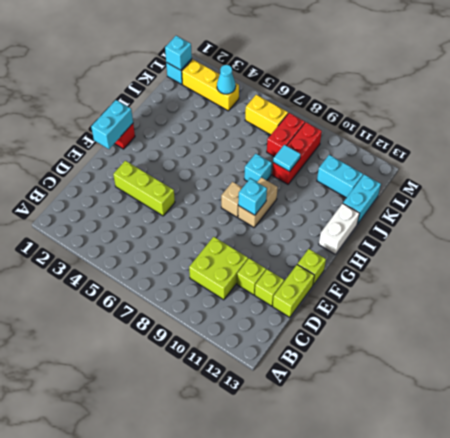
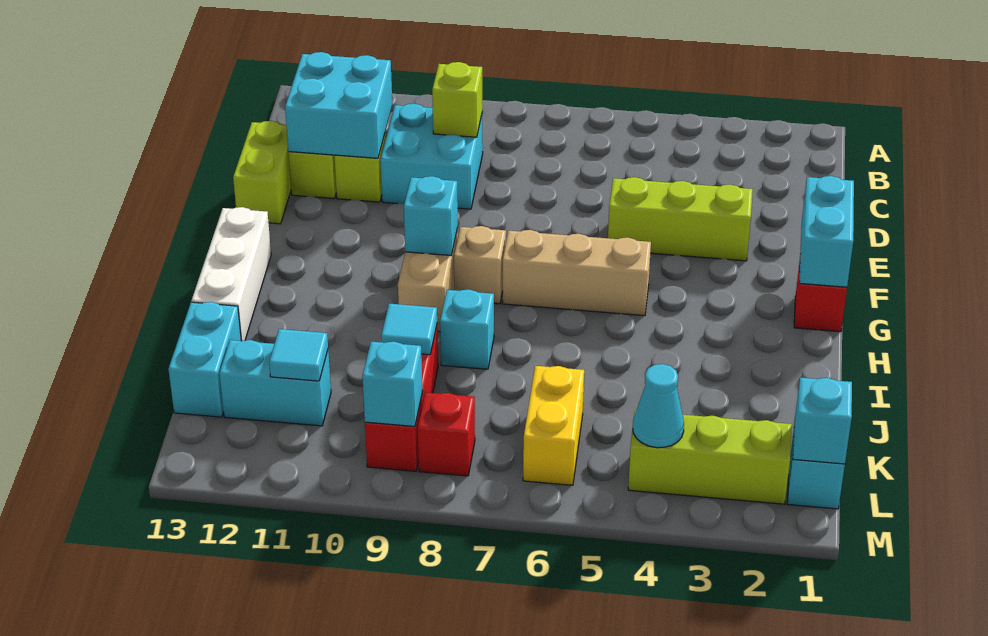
lime brick C9:D10 level 1 -> cyan brick C9:D10 level 1
none -> cyan brick C11:D12 level 2
lime brick F13 level 1 -> lime brick C9 level 2
none -> tan brick G5:G7 level 1
white brick H13:I13 level 1 -> white brick G13:I13 level 1
red brick K8:L8 level 1 -> red brick L8 level 1
none -> cyan tile K11 level 2
yellow brick L2:L4 level 1 -> lime brick L2:L4 level 1
yellow brick L6:L7 level 1 -> yellow brick K6:L6 level 1
none -> cyan brick L9 level 2

